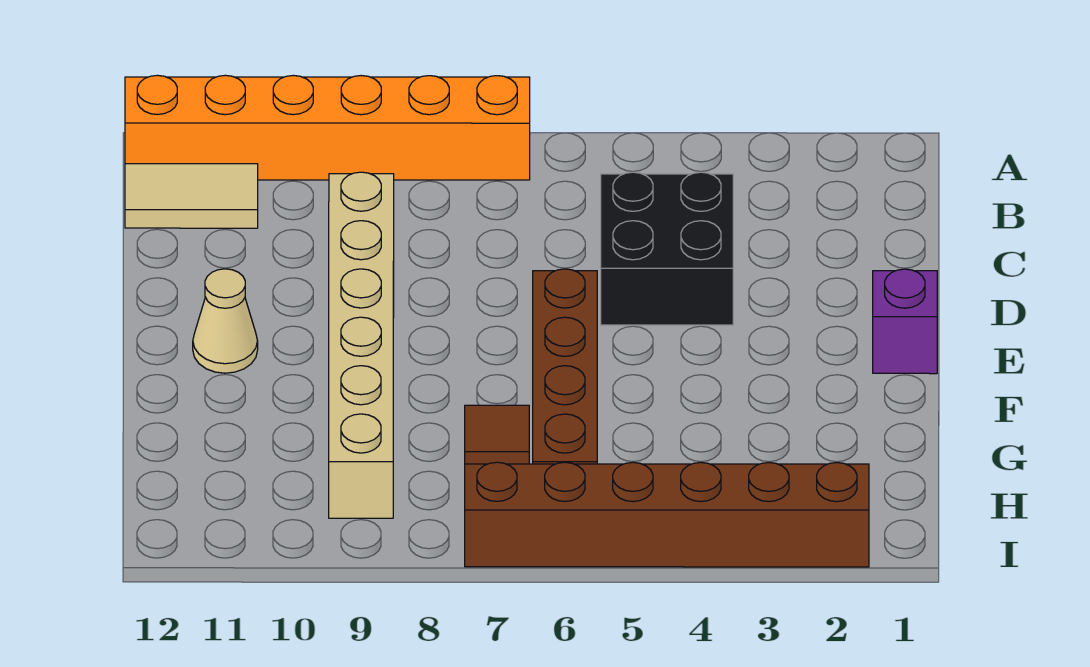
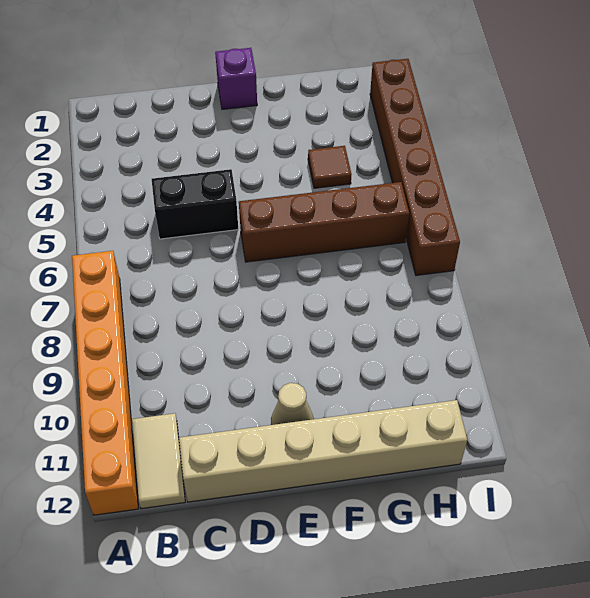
black brick C4:D5 level 1 -> black brick C5:D5 level 1
tan brick C9:H9 level 1 -> tan brick C12:H12 level 1
brown tile G7 level 1 -> brown tile G4 level 1

